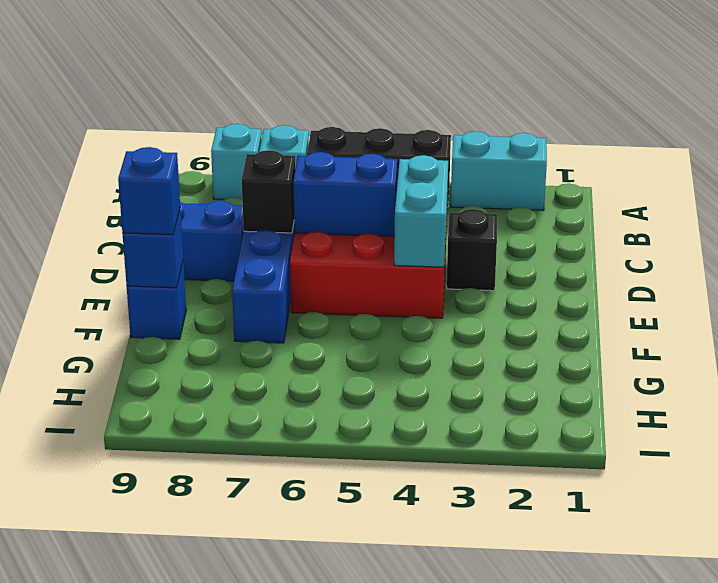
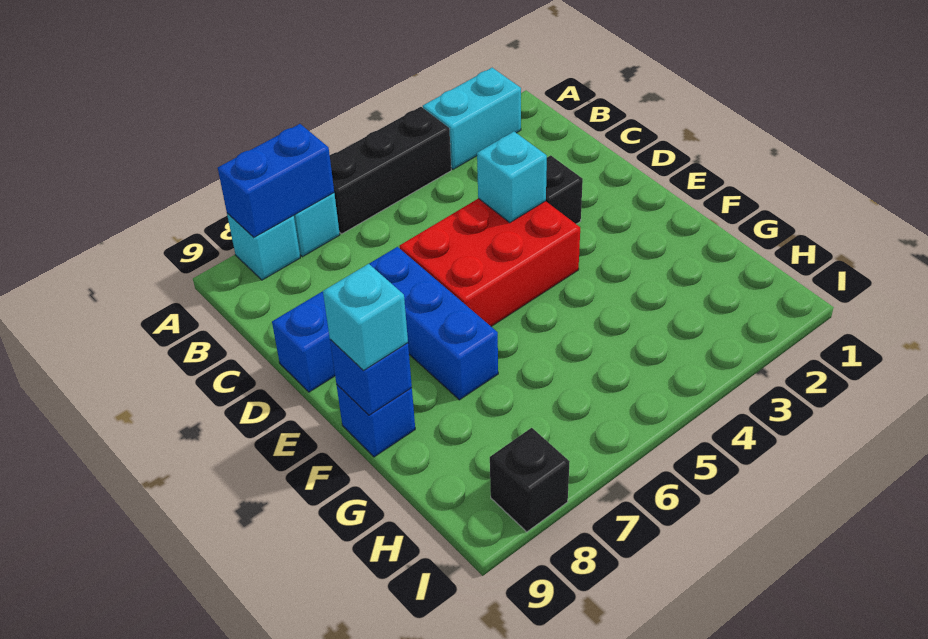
cyan brick D4:E4 level 2 -> cyan brick D4 level 2
blue brick D5:D6 level 2 -> blue brick A7:A8 level 2
black brick D7 level 2 -> black brick I8 level 1
blue brick F9 level 3 -> cyan brick F9 level 3

